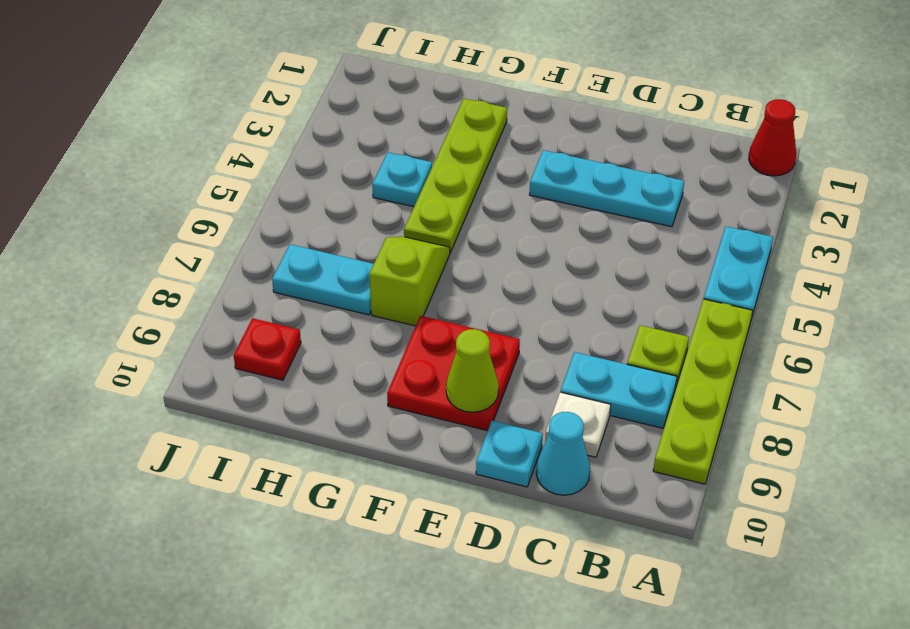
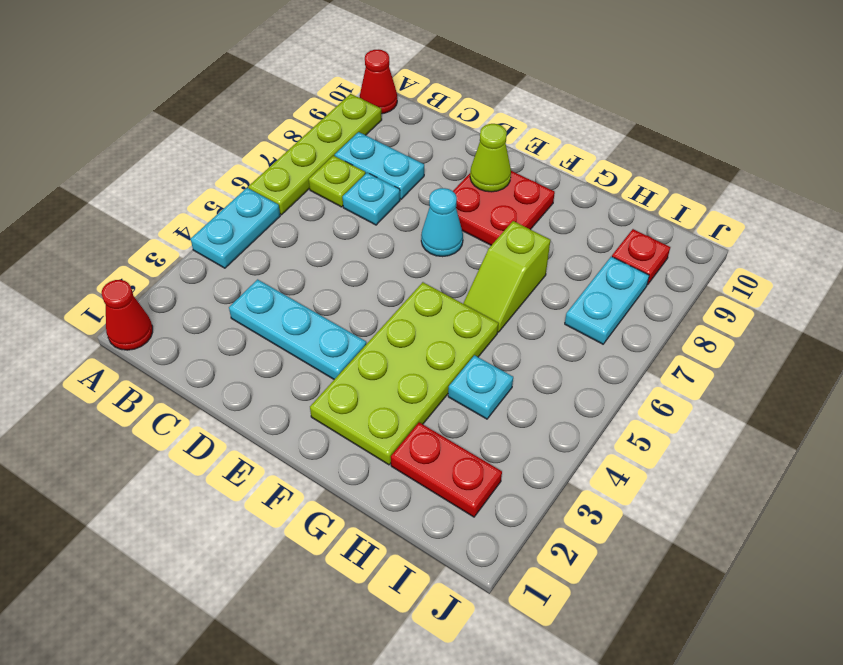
none -> red cone A10 level 1
white plate C9 level 1 -> none
cyan cone C10 level 1 -> cyan cone E7 level 1
cyan plate D10 level 1 -> cyan plate C7 level 1
lime plate G2:G5 level 1 -> lime plate F2:G5 level 1
none -> red plate H2:I2 level 1
cyan plate H7:I7 level 1 -> cyan plate I7:I8 level 1

